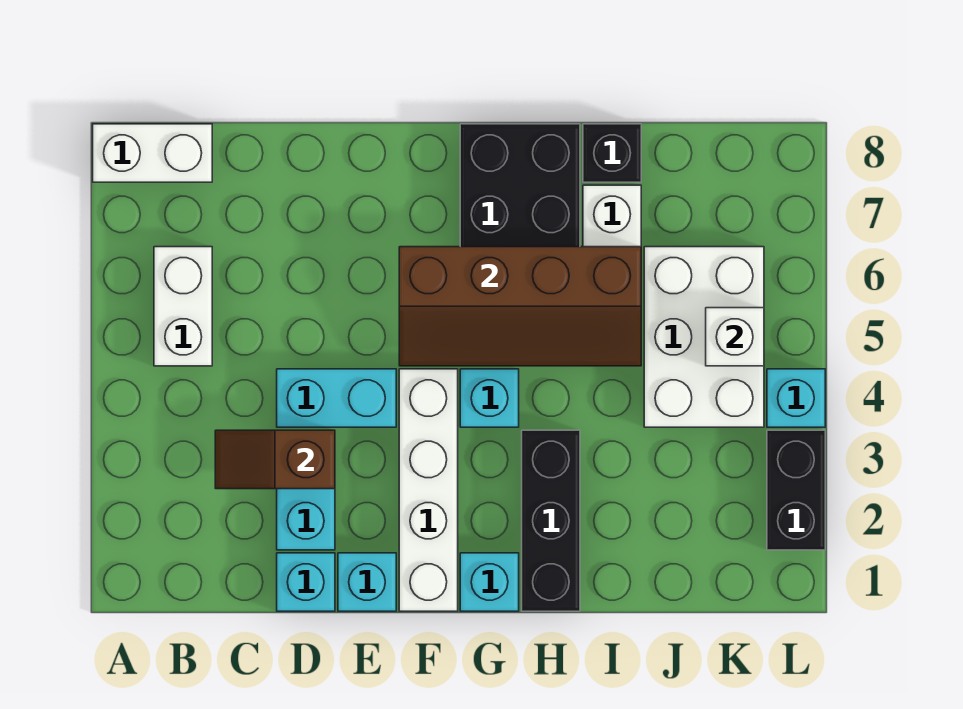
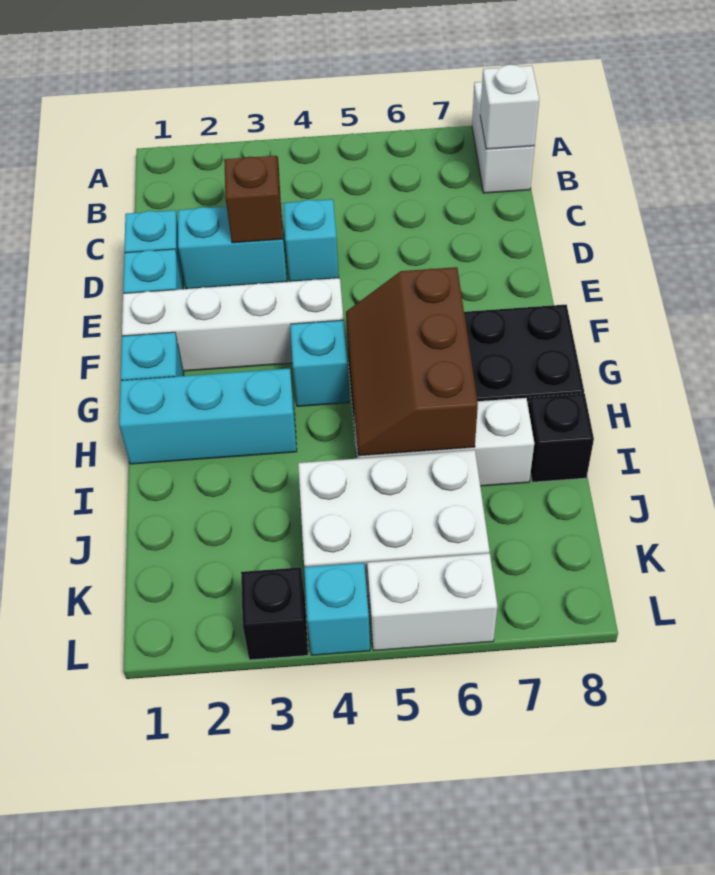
white brick B5:B6 level 1 -> white brick L5:L6 level 1
cyan brick D4:E4 level 1 -> cyan brick D4 level 1
brown slope F5:I6 level 2 top 6 -> brown slope G5:I6 level 2 top 6
black brick H1:H3 level 1 -> cyan brick H1:H3 level 1
white brick K5 level 2 -> white brick B8 level 2
black brick L2:L3 level 1 -> black brick L3 level 1

